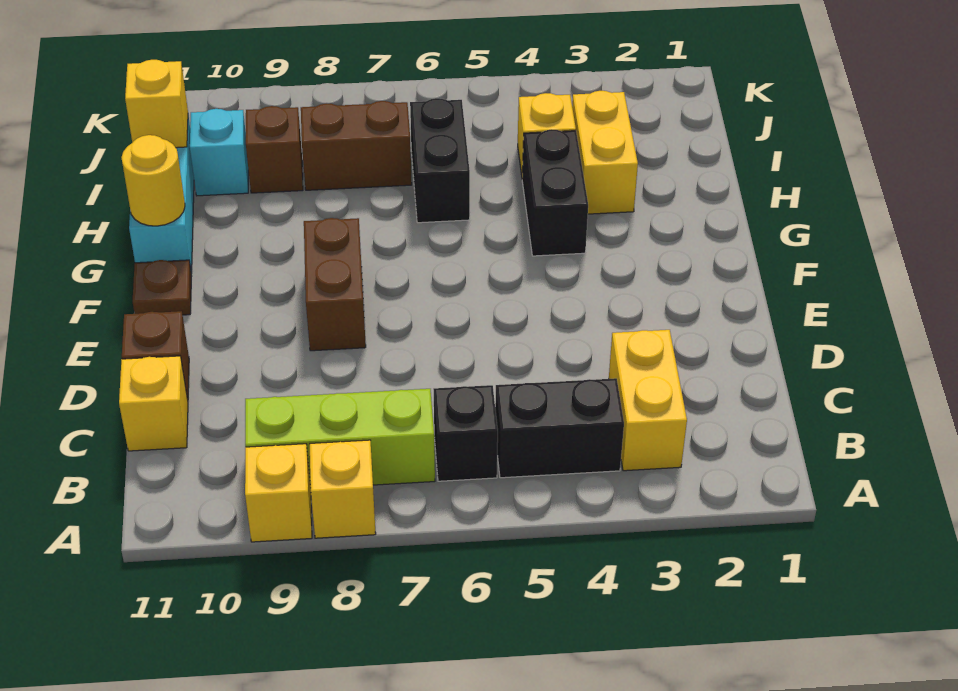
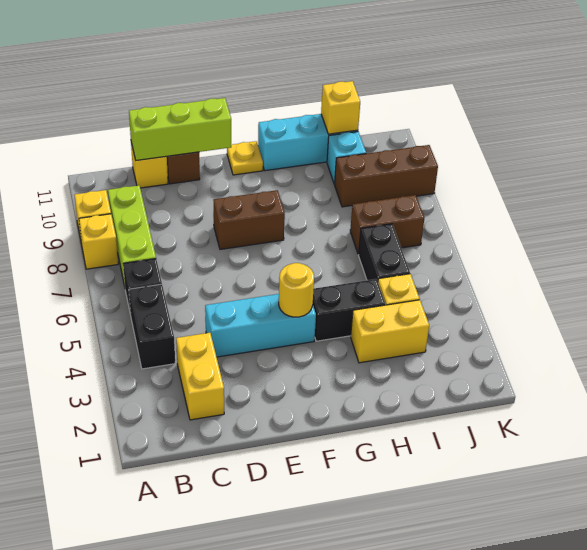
yellow brick B3:C3 level 1 -> yellow brick C2:C3 level 1
none -> lime brick C11:E11 level 2
none -> cyan brick D4:F4 level 1
brown plate F11 level 1 -> yellow plate F11 level 1
yellow round brick G11 level 2 -> yellow round brick F4 level 2
black brick H6:I6 level 1 -> black brick I5:I6 level 1
brown brick I7:I8 level 1 -> brown brick I7:J7 level 1
brown brick I9 level 1 -> brown brick I9:K9 level 1

